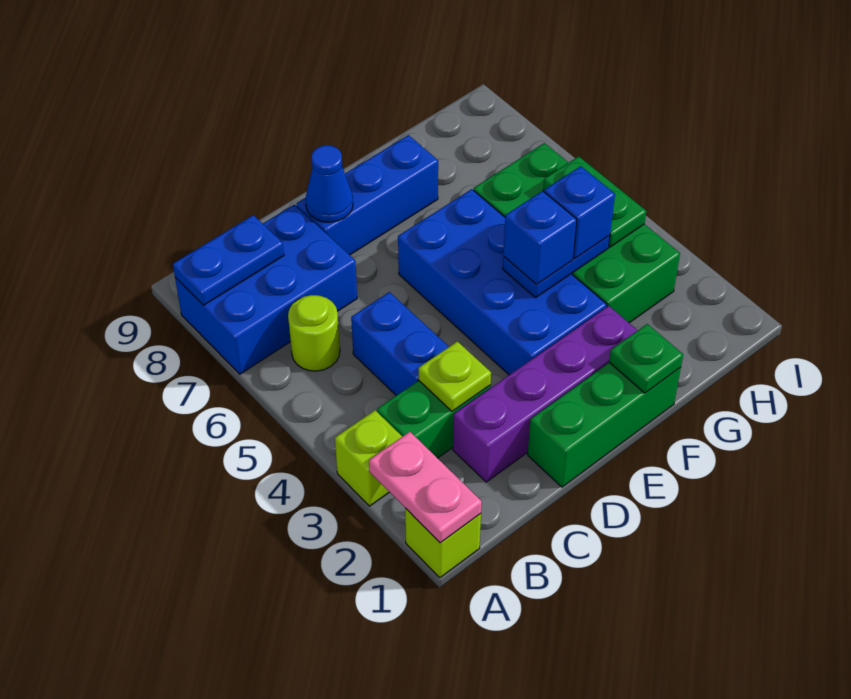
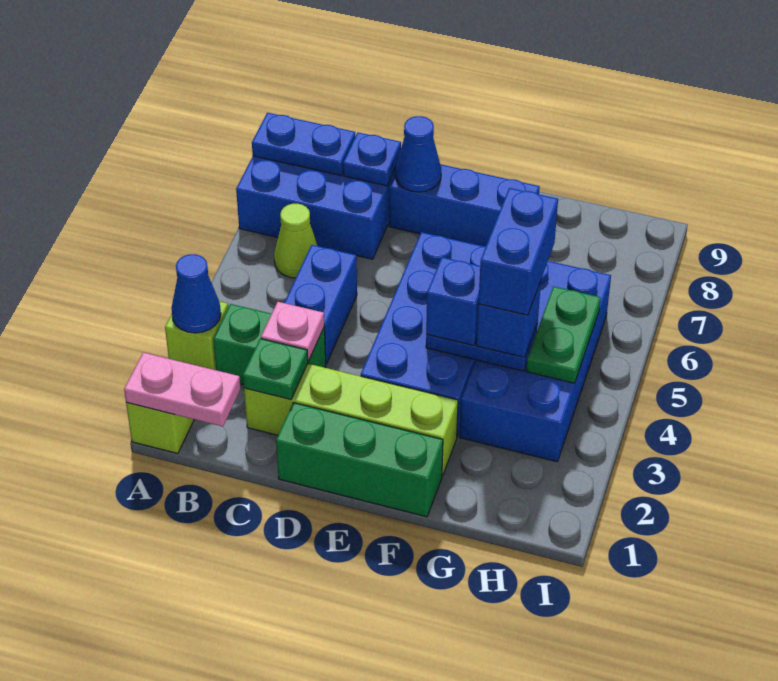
pink plate A1:A2 level 2 -> pink plate A1:B1 level 2
none -> blue cone A3 level 2
lime round brick B6 level 1 -> lime cone B6 level 1
purple brick C2:F2 level 1 -> lime brick C2:F2 level 1
lime plate C3 level 2 -> pink plate C3 level 2
none -> blue plate C8 level 2
green plate F1 level 2 -> green plate C2 level 2
green brick G3:H6 level 1 -> blue brick G3:H6 level 1
none -> blue brick G4:G5 level 4

